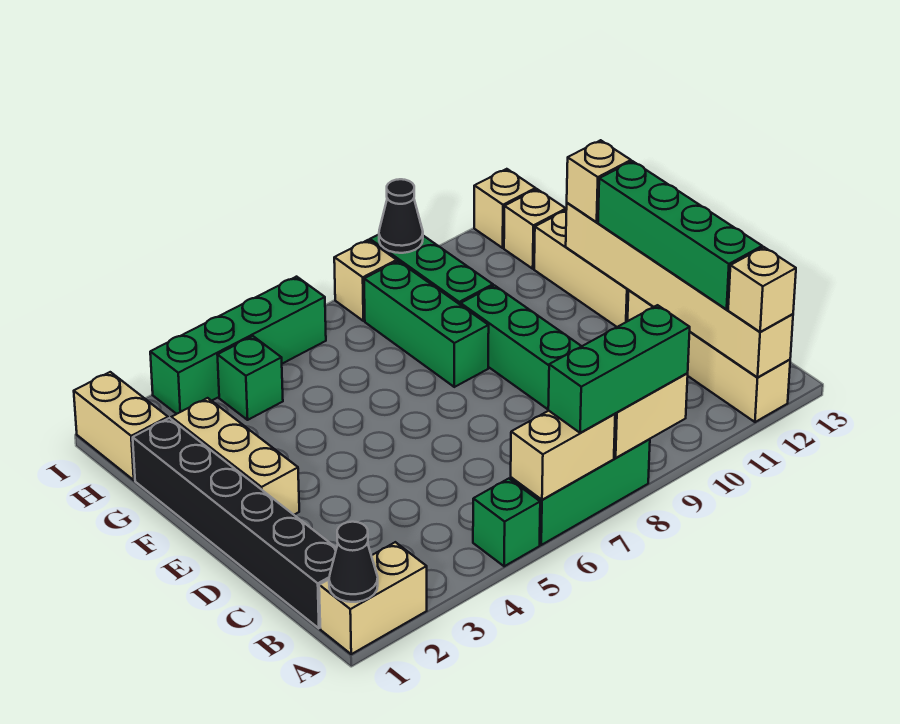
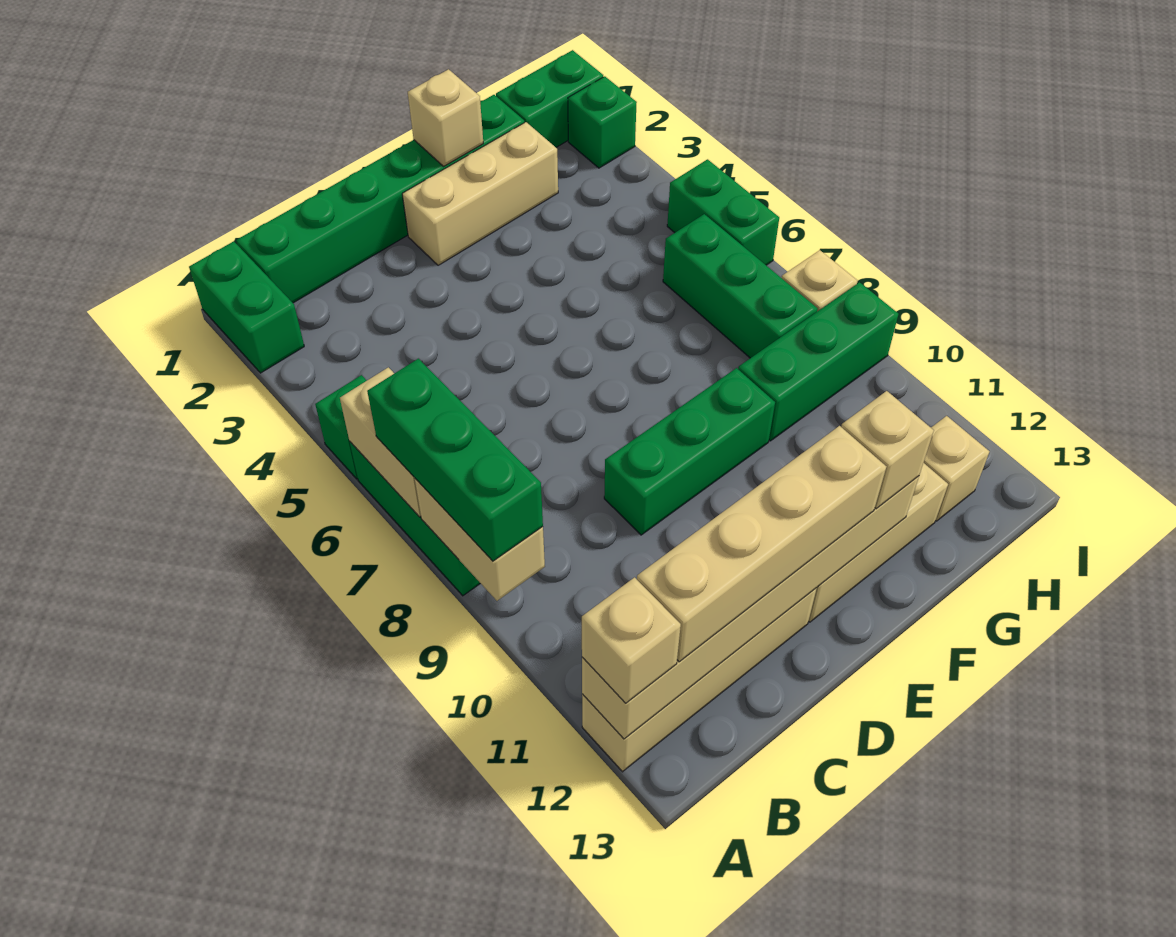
tan brick A1:A2 level 1 -> green brick A1:A2 level 1
black cone A1 level 2 -> none
black brick B1:G1 level 1 -> green brick B1:G1 level 1
green brick B12:E12 level 3 -> tan brick B12:E12 level 3
green brick F8:H8 level 1 -> green brick H6:H8 level 1
tan brick H1:I1 level 1 -> green brick H1:I1 level 1
green brick H4 level 1 -> green brick I2 level 1
green brick I3:I6 level 1 -> green brick I5:I6 level 1
black cone I9 level 2 -> none
tan brick I12 level 1 -> tan brick F1 level 2

